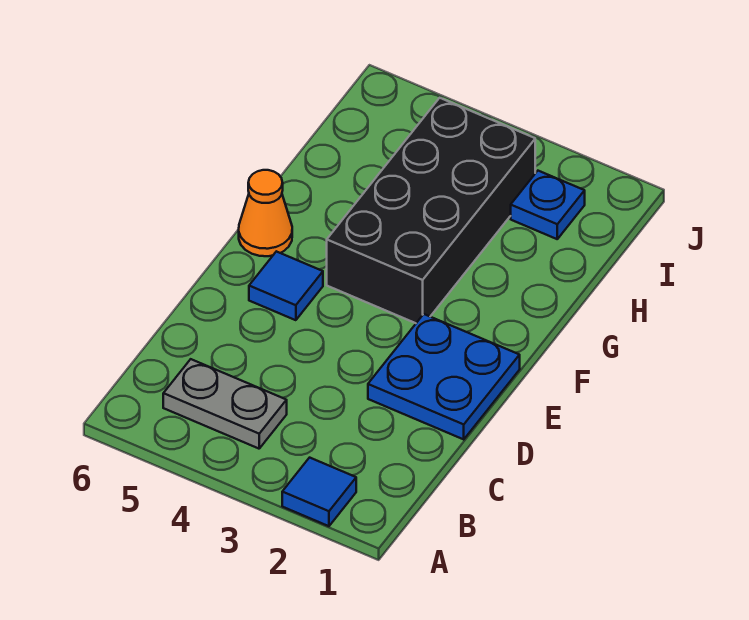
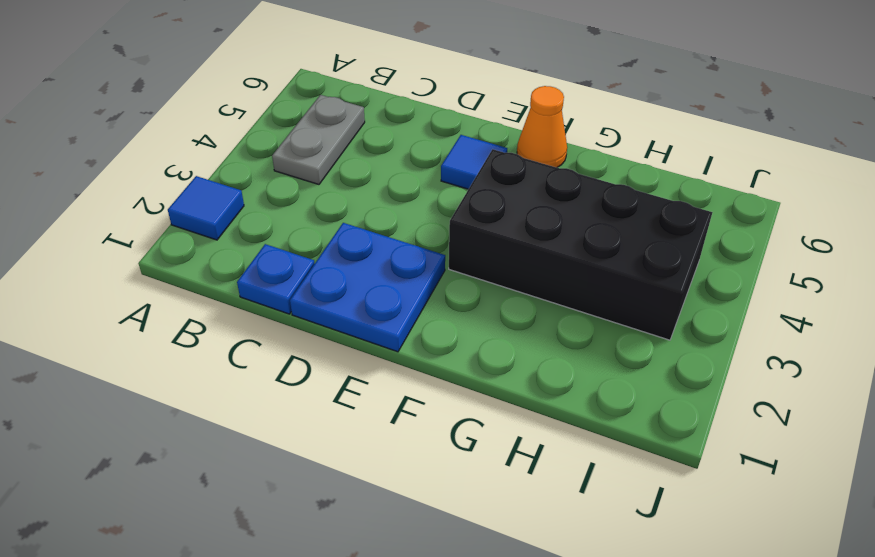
blue plate I2 level 1 -> blue plate C1 level 1

